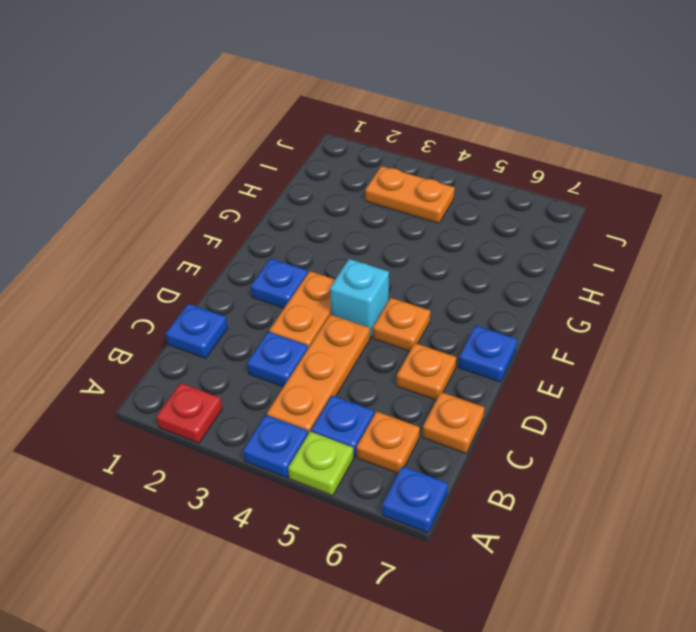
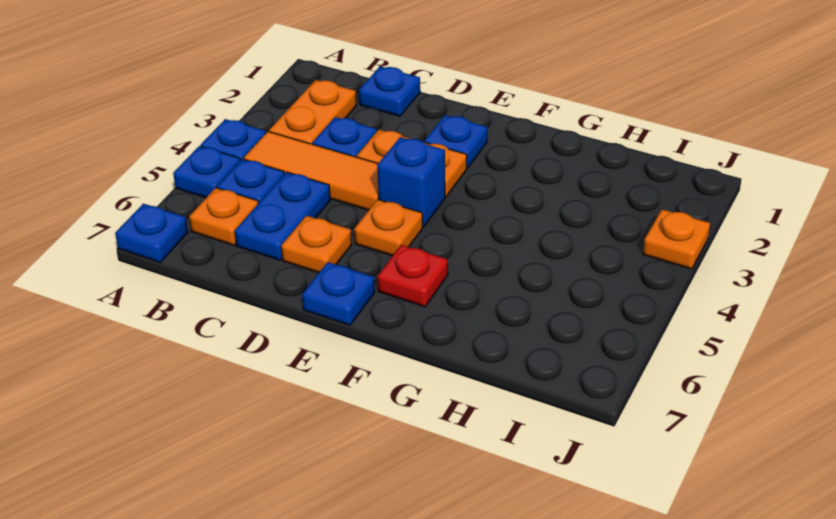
red plate A2 level 1 -> red plate F6 level 1
lime plate A5 level 1 -> blue plate A5 level 1
orange plate B4:D4 level 1 -> orange tile B4:D4 level 1
none -> blue plate C5:C6 level 1
orange plate C7 level 1 -> orange plate J3 level 1
cyan brick E4 level 1 -> blue brick E4 level 1
orange plate I3:I4 level 1 -> orange plate B2:B3 level 1

